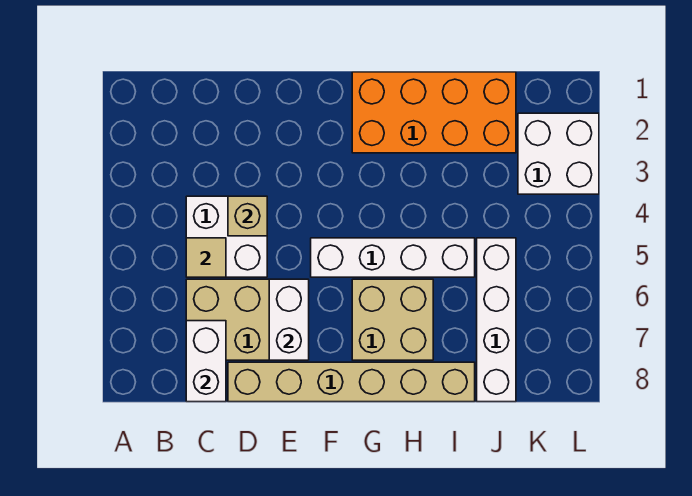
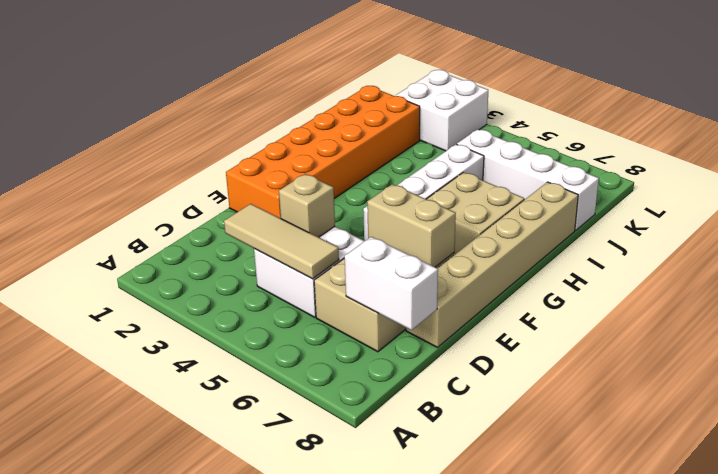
tan tile C5 level 2 -> tan tile C3:C5 level 2
white brick E6:E7 level 2 -> tan brick E6:E7 level 2
orange brick G1:J2 level 1 -> orange brick E1:J2 level 1

